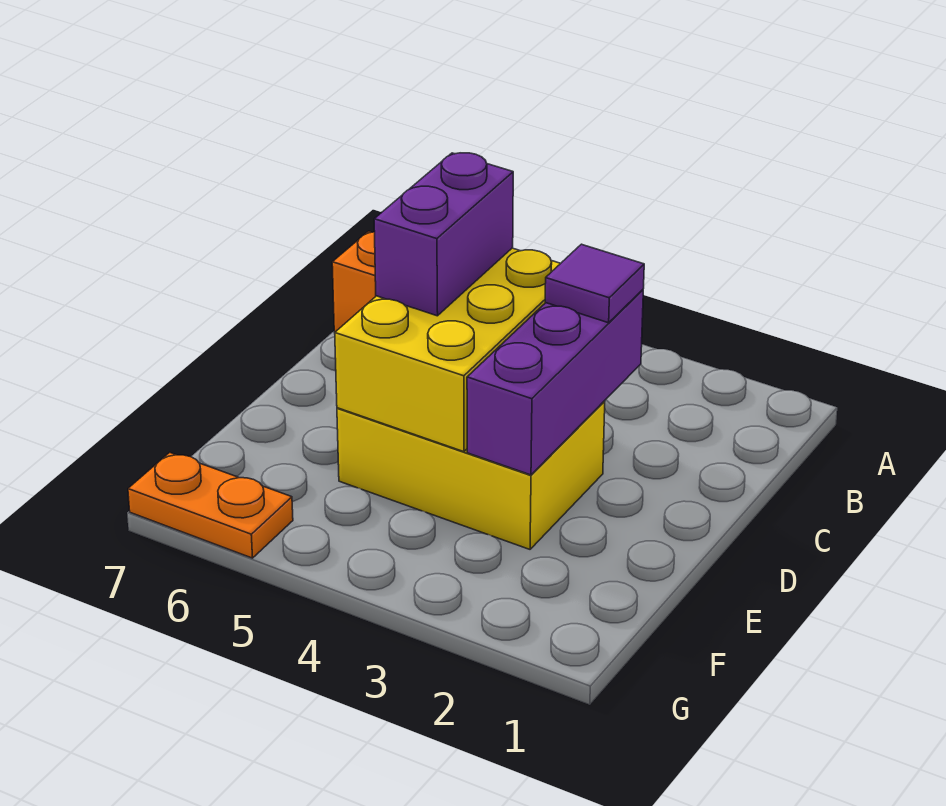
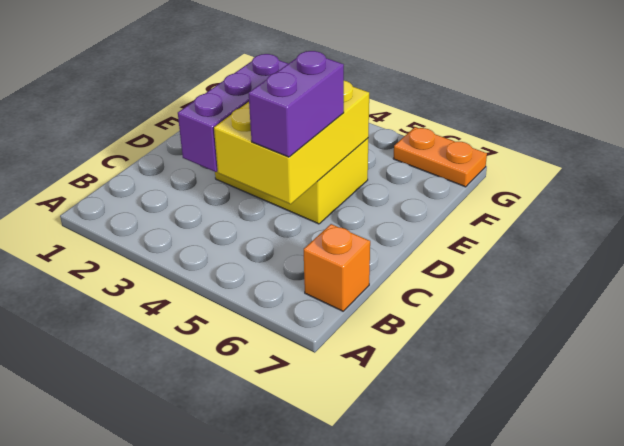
purple tile C3 level 3 -> none

